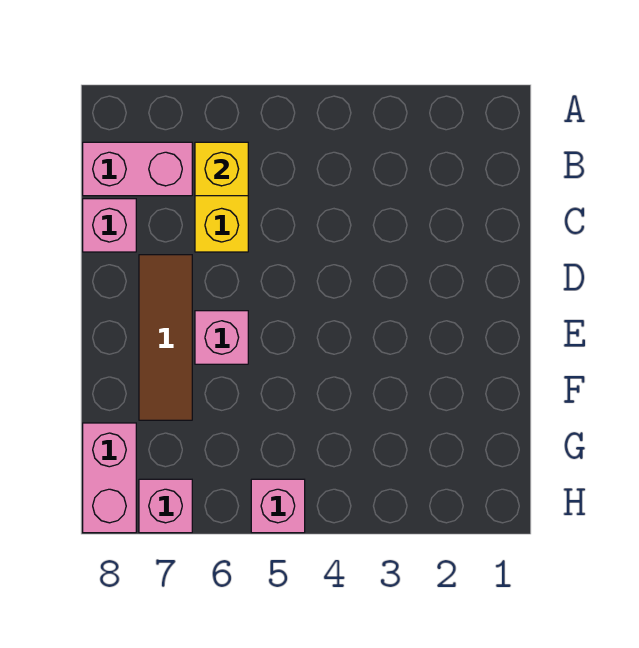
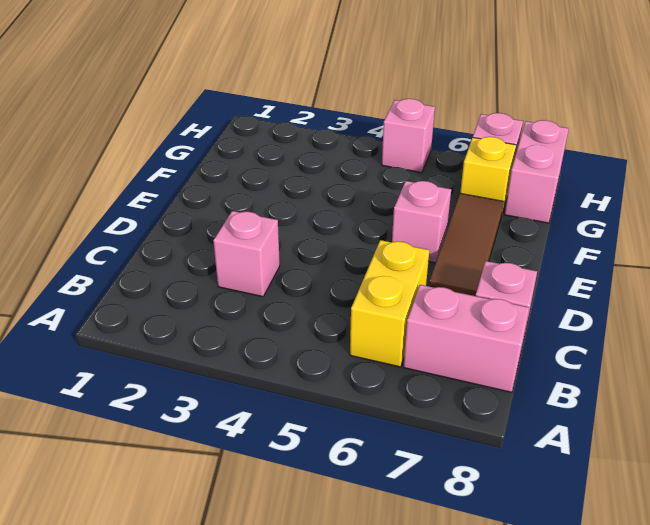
yellow brick B6 level 2 -> yellow brick G7 level 1
none -> pink brick C3 level 1

